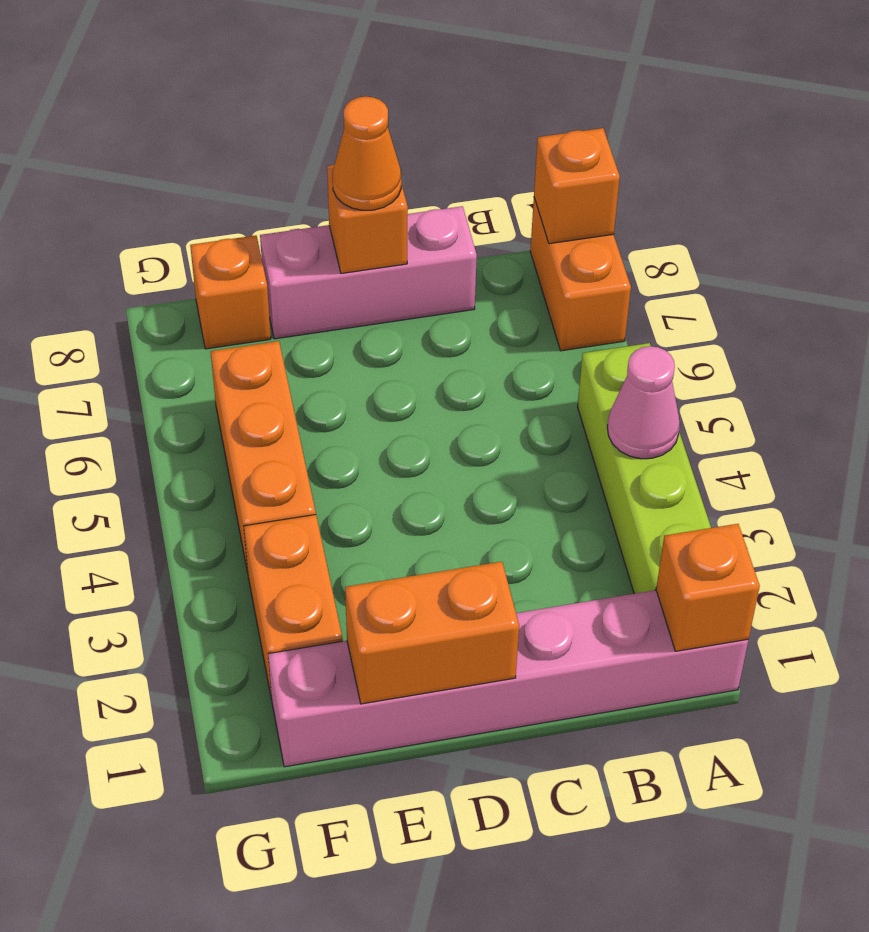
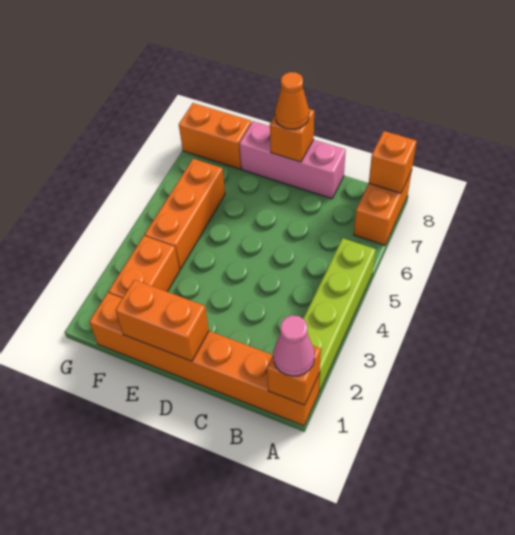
pink brick A1:F1 level 1 -> orange brick A1:F1 level 1
pink cone A4 level 2 -> pink cone A1 level 3
orange brick F8 level 1 -> orange brick F8:G8 level 1

